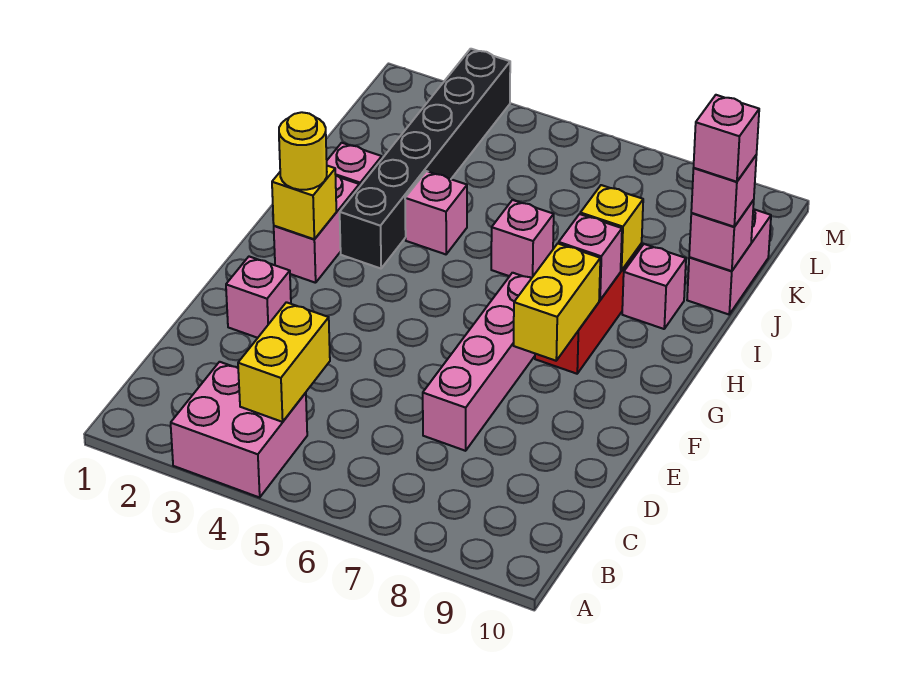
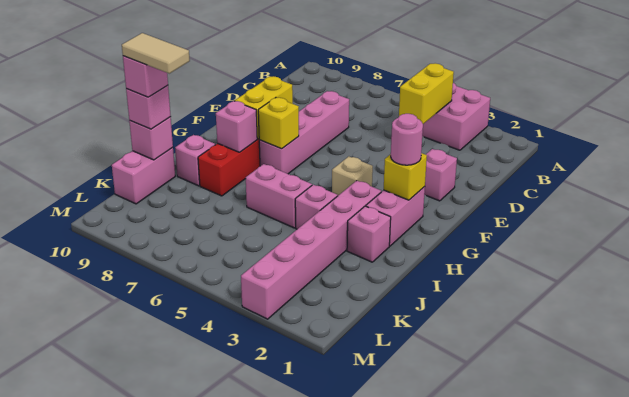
yellow round brick G2 level 3 -> pink round brick G2 level 3
none -> tan brick G4 level 1
black brick H3:M3 level 1 -> pink brick H3:M3 level 1
pink brick I6 level 1 -> pink brick I5:I6 level 1
yellow brick I8 level 2 -> yellow brick G7 level 2
none -> tan tile J9:J10 level 5

